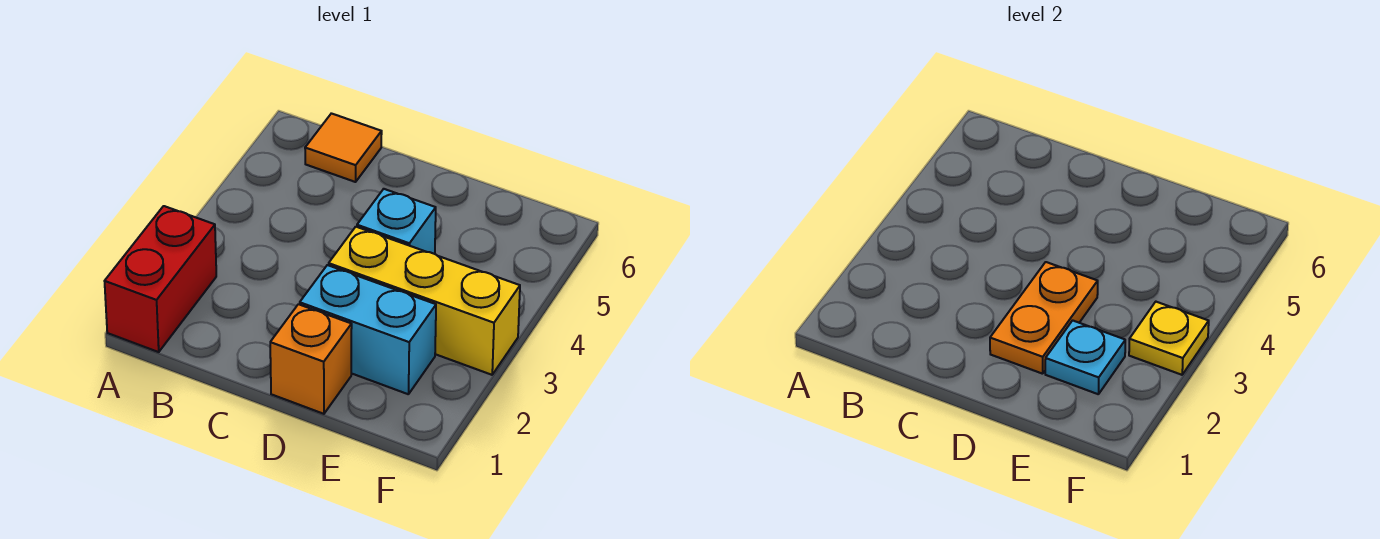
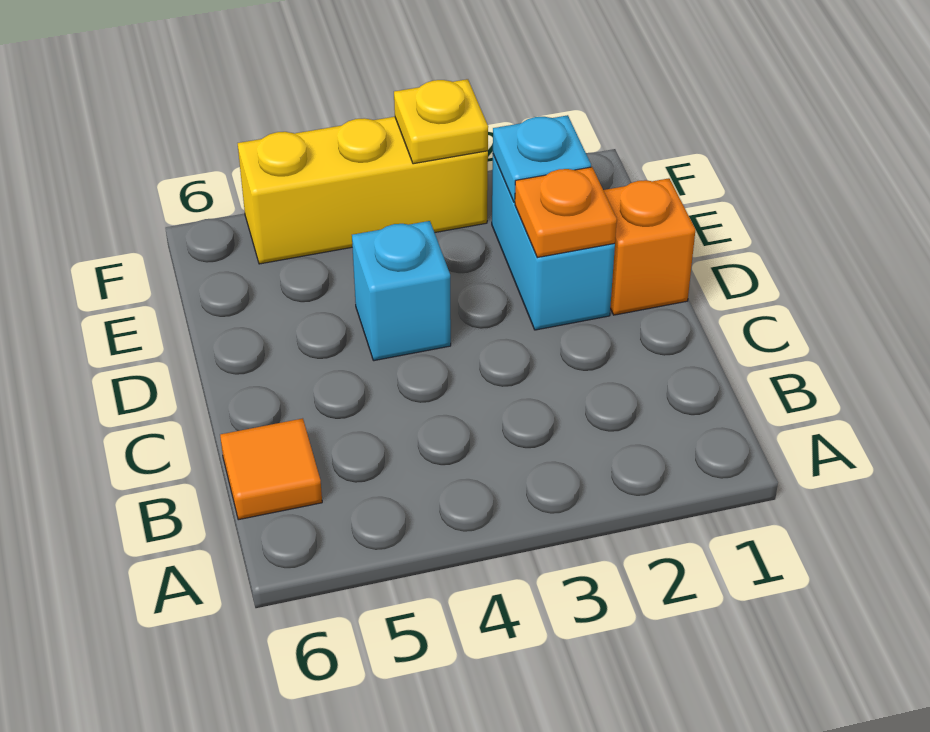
red brick A1:A2 level 1 -> none
orange plate D2:D3 level 2 -> orange plate D2 level 2
yellow brick D3:F3 level 1 -> yellow brick F3:F5 level 1

